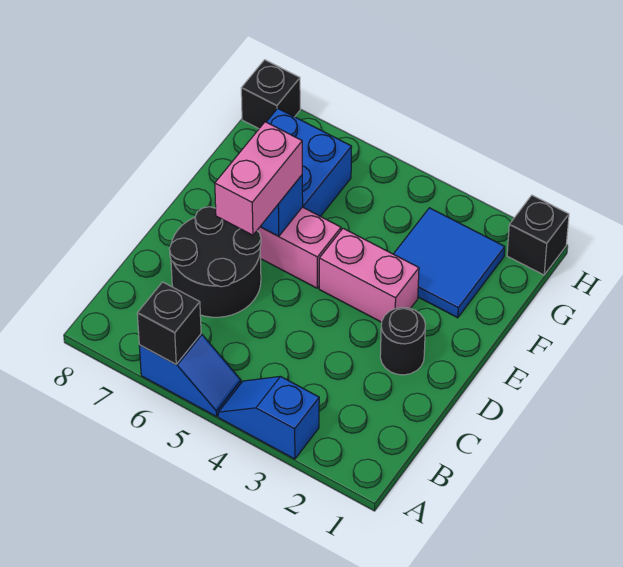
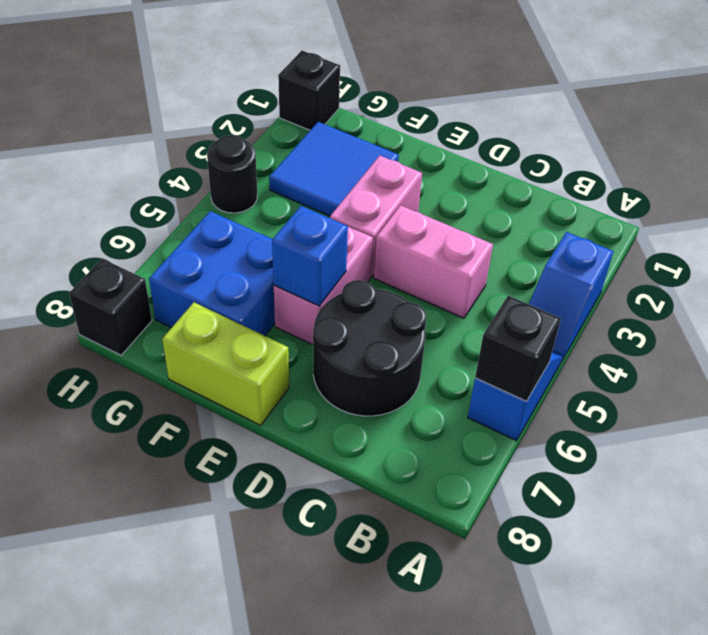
black round brick D2 level 1 -> black round brick H4 level 1
pink brick D6:E6 level 3 -> pink brick C4:D4 level 1
none -> lime brick E8:F8 level 1

